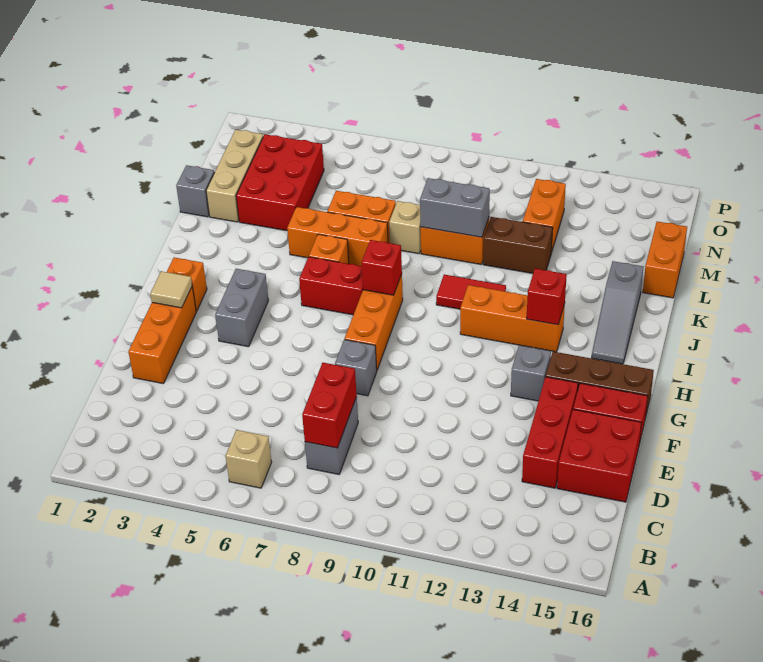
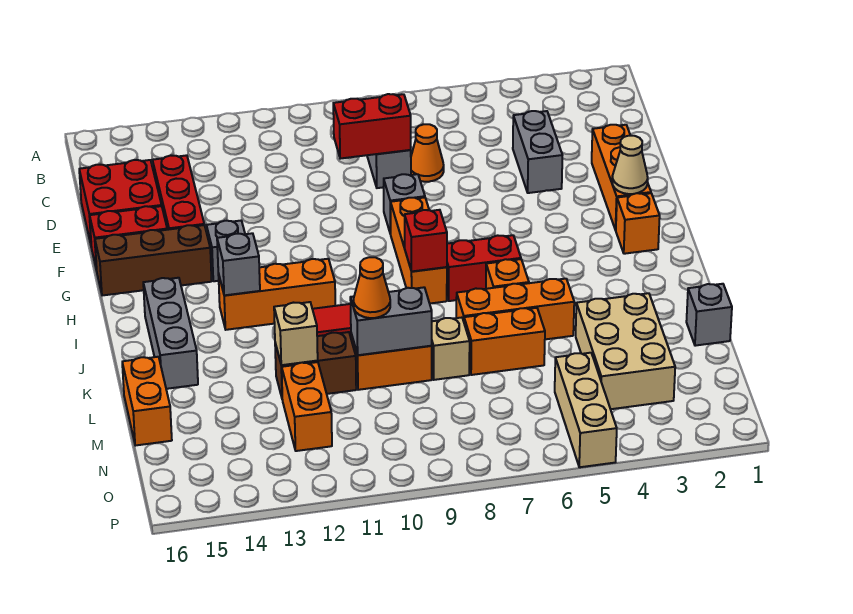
tan brick B6 level 1 -> tan brick L12 level 2
red brick C8:D8 level 2 -> red brick D8:D9 level 2
none -> orange cone D7 level 1
tan tile G2 level 2 -> tan cone G2 level 2
grey brick G4:H4 level 1 -> grey brick D4:E4 level 1
red brick I13 level 2 -> grey brick I13 level 2
grey slope I15:K15 level 1 top K -> grey brick I15:K15 level 1
tan brick L2:N2 level 1 -> tan brick N5:P5 level 1
red brick L3:N4 level 1 -> tan brick L3:N4 level 1
none -> orange cone L10 level 3

